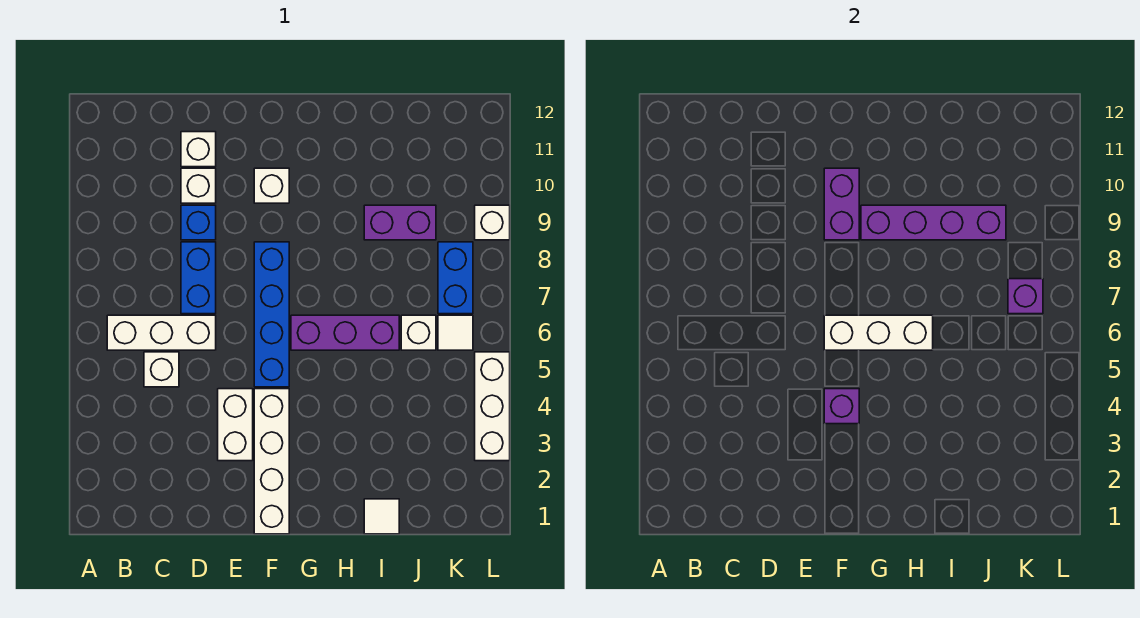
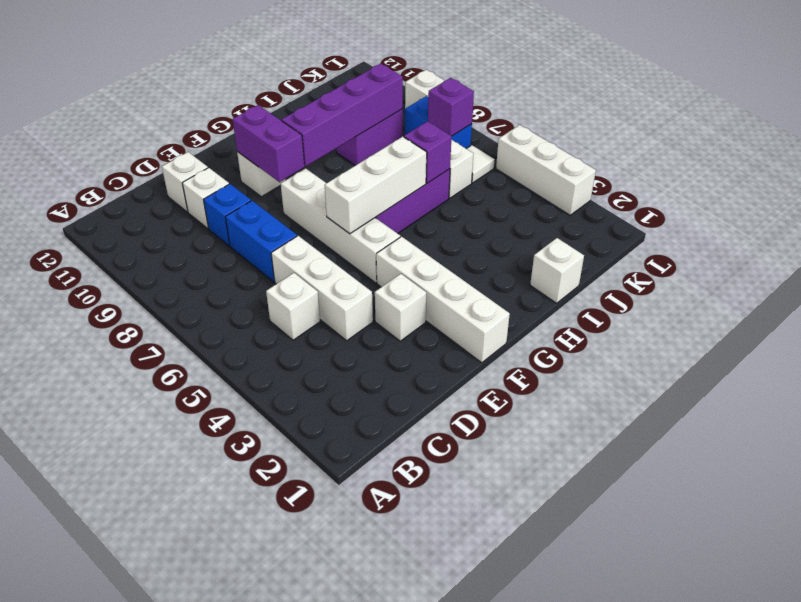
white brick B6:D6 level 1 -> white brick D4:D6 level 1
white brick E3:E4 level 1 -> white brick E3 level 1
purple brick F4 level 2 -> purple brick I6 level 2
blue brick F5:F8 level 1 -> white brick F5:F8 level 1
white tile I1 level 1 -> white brick I1 level 1

